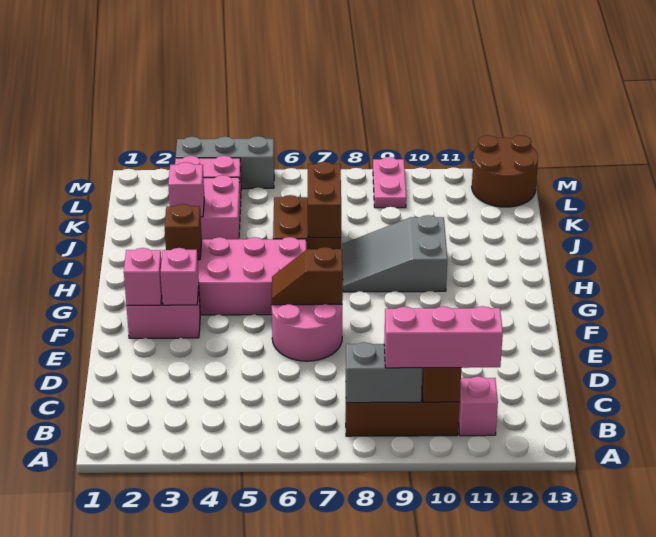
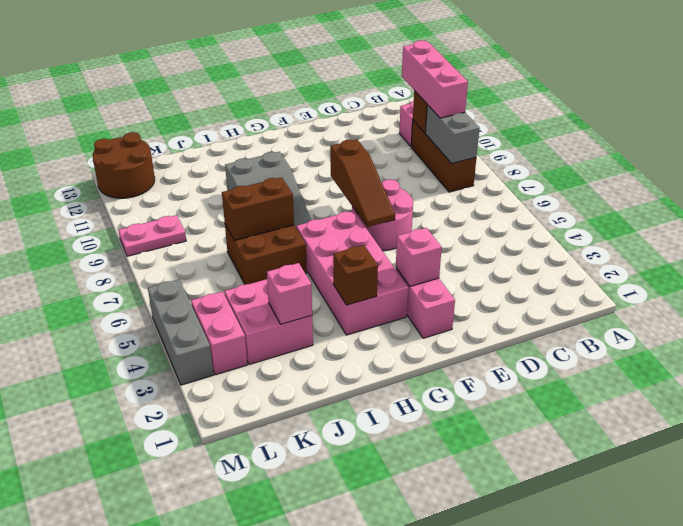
pink brick F2 level 2 -> none
brown slope F6:F7 level 2 top 7 -> brown slope F6:F8 level 2 top 8

